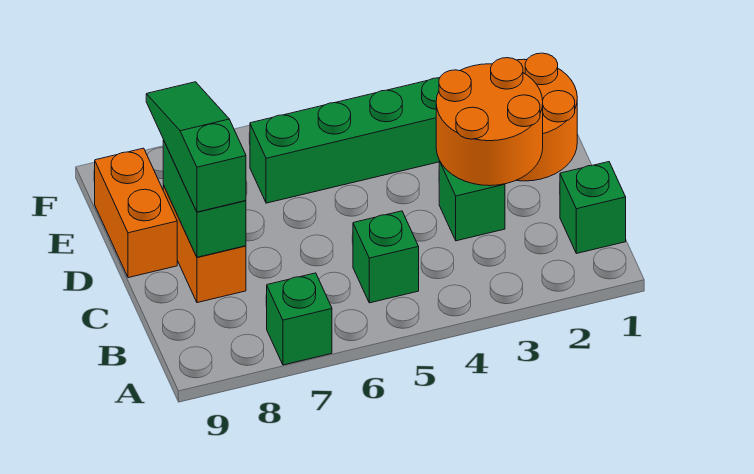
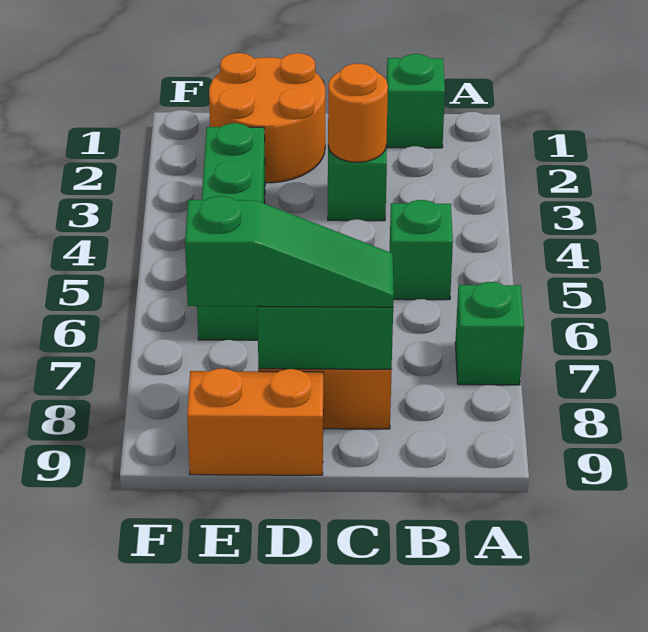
orange round brick C2:D3 level 2 -> orange round brick C3 level 2
green slope C8:E8 level 3 top C -> green slope C8:E8 level 3 top E

